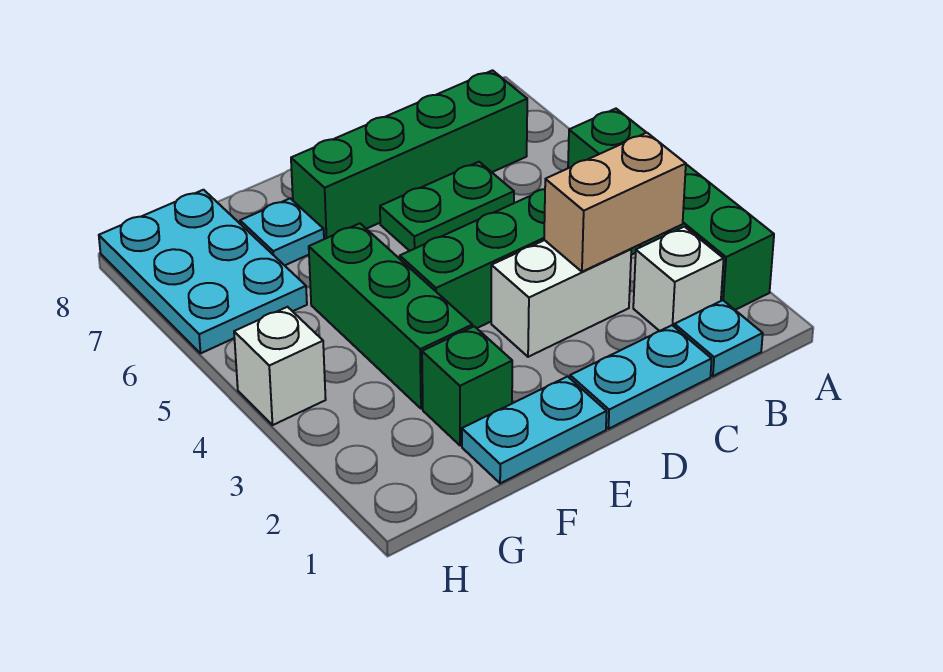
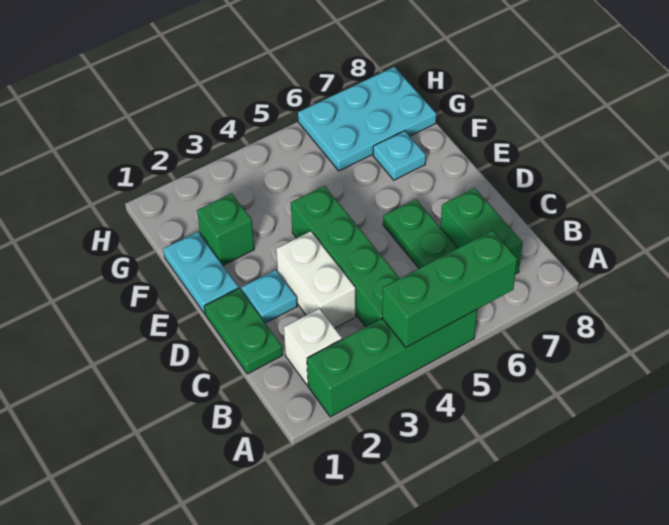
cyan plate B1 level 1 -> cyan plate D2 level 1
tan brick B3:C3 level 2 -> none
green brick B7:E7 level 1 -> green brick B7:C7 level 1
cyan plate C1:D1 level 1 -> green plate C1:D1 level 1
green brick F3:F5 level 1 -> green brick A4:A6 level 2
white brick H4 level 1 -> none

